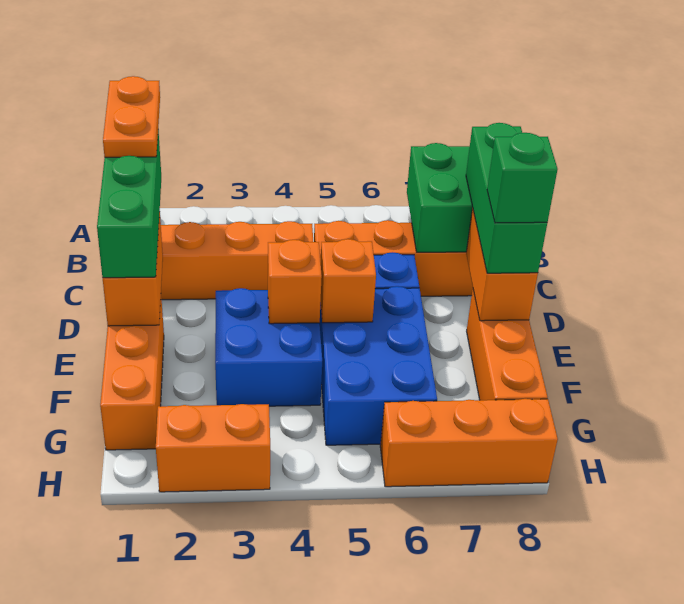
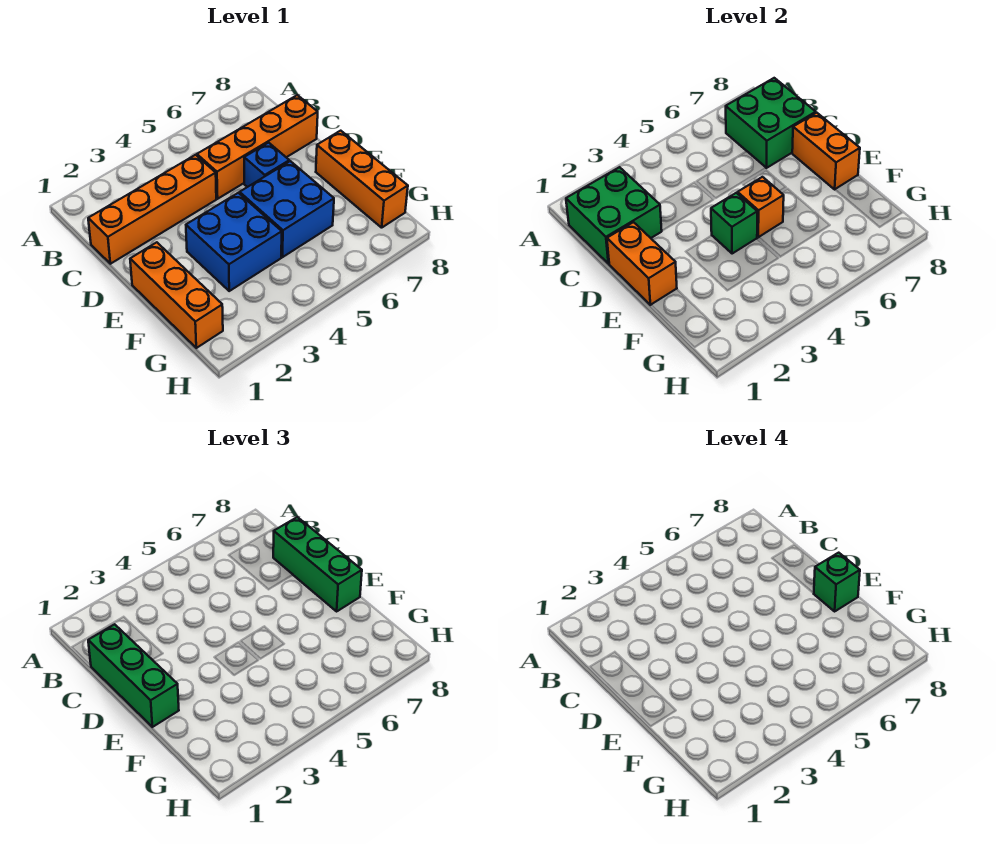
none -> green brick B1:C2 level 2
orange plate B1:C1 level 4 -> none
orange brick E4 level 2 -> green brick E4 level 2
blue brick E5:G6 level 1 -> blue brick E5:F6 level 1
orange brick H2:H3 level 1 -> none
orange brick H6:H8 level 1 -> none

